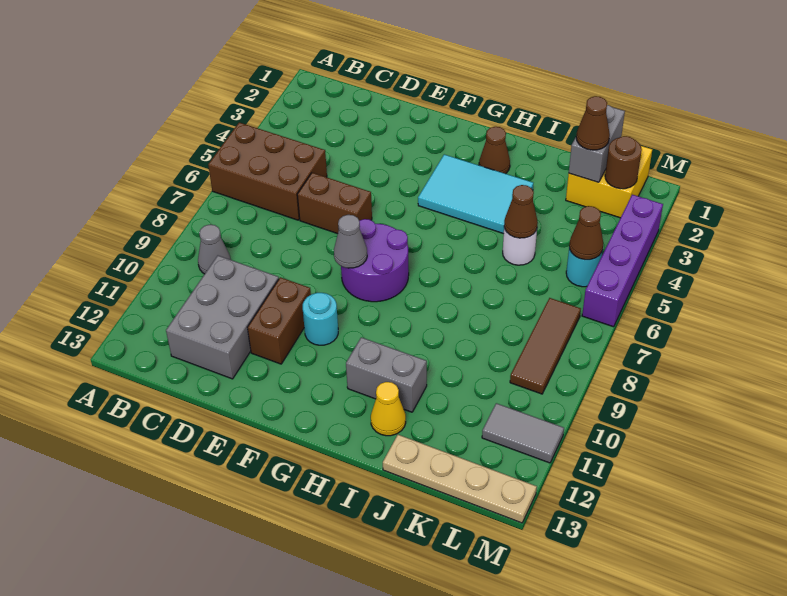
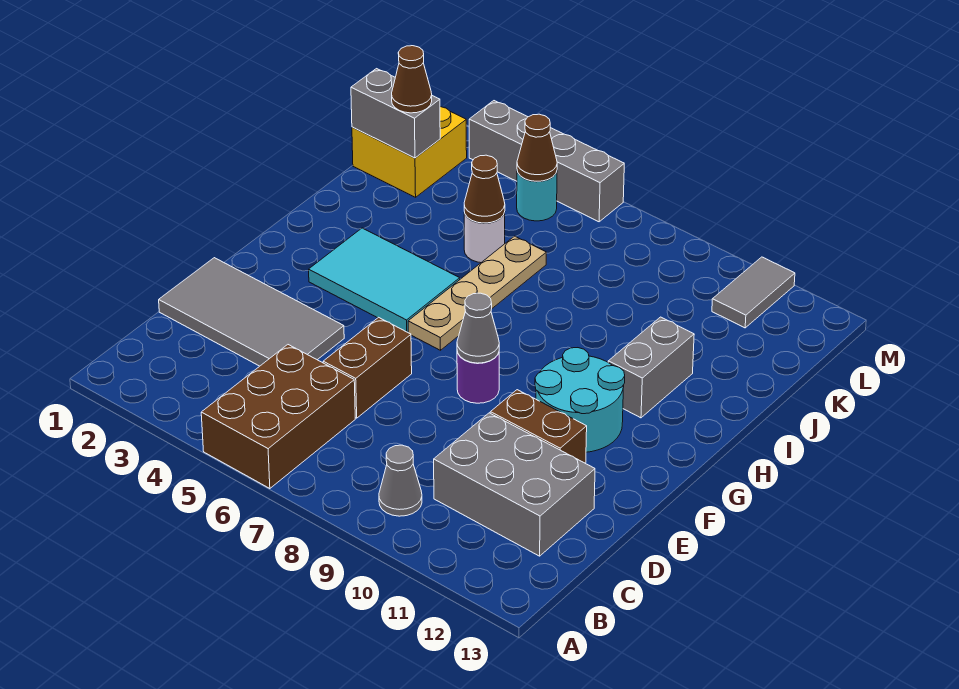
none -> grey tile D1:E4 level 1
purple round brick F7:G8 level 1 -> purple round brick F8 level 1
cyan round brick F10 level 1 -> cyan round brick F10:G11 level 1
cyan tile G3:I4 level 1 -> cyan tile G3:H5 level 1
brown cone H2 level 1 -> none
yellow cone I12 level 1 -> none
tan plate J13:M13 level 1 -> tan plate G6:J6 level 1
brown round brick L2 level 2 -> none
brown tile L7:L9 level 1 -> none
purple brick M3:M6 level 1 -> grey brick M3:M6 level 1

